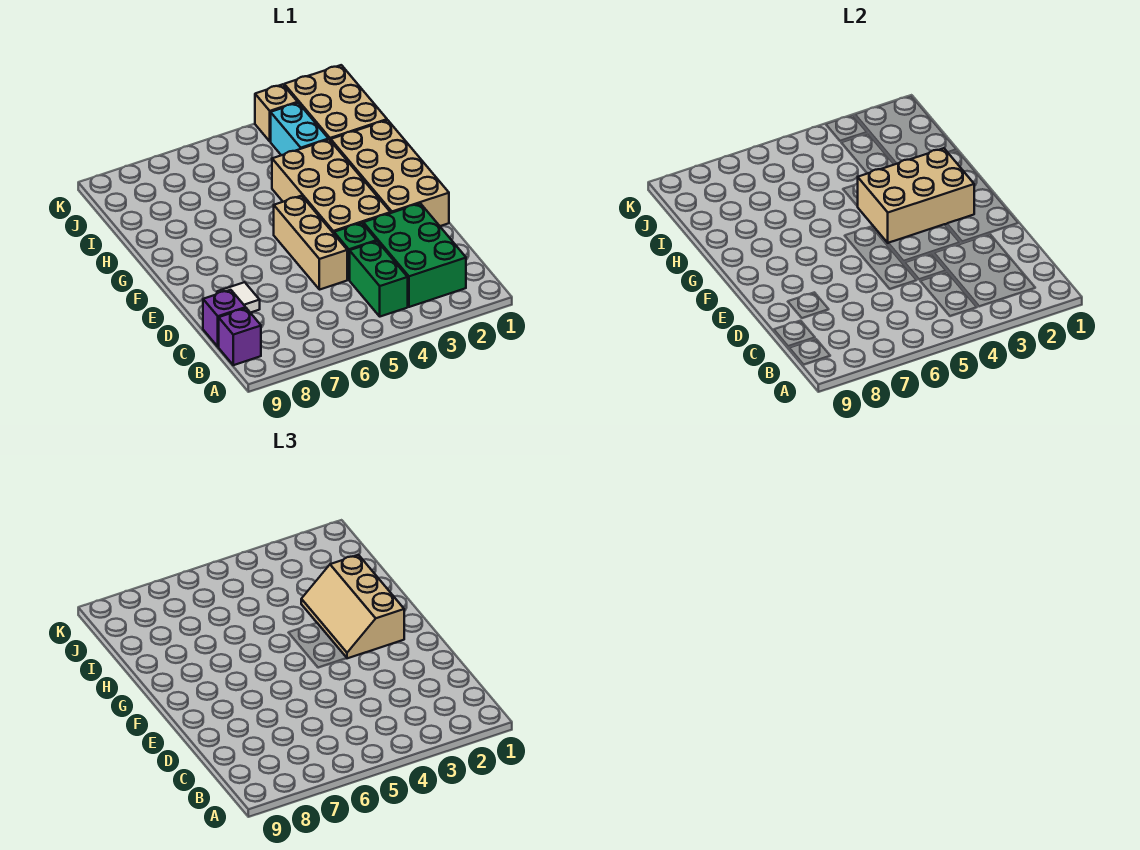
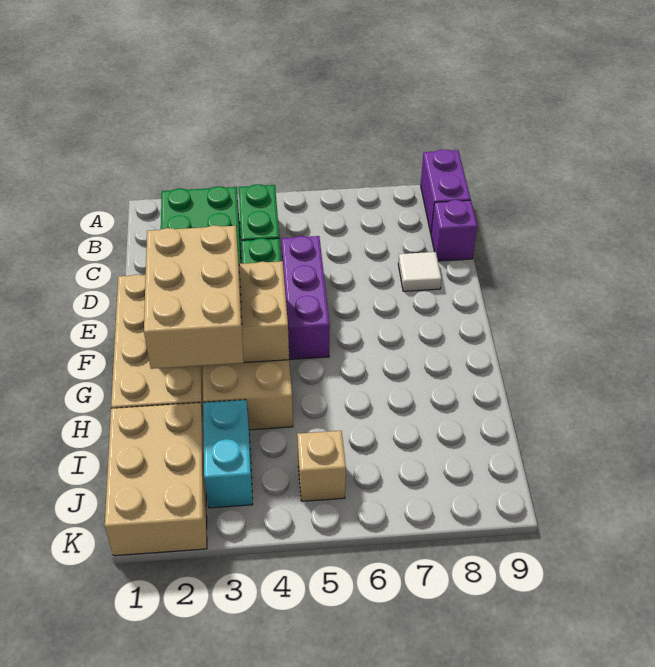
purple brick B9 level 1 -> purple brick A9:B9 level 1
tan brick D5:F5 level 1 -> purple brick D5:F5 level 1
tan slope F2:H3 level 3 top 2 -> tan brick F2:H3 level 3
tan brick K3 level 1 -> tan brick J5 level 1

